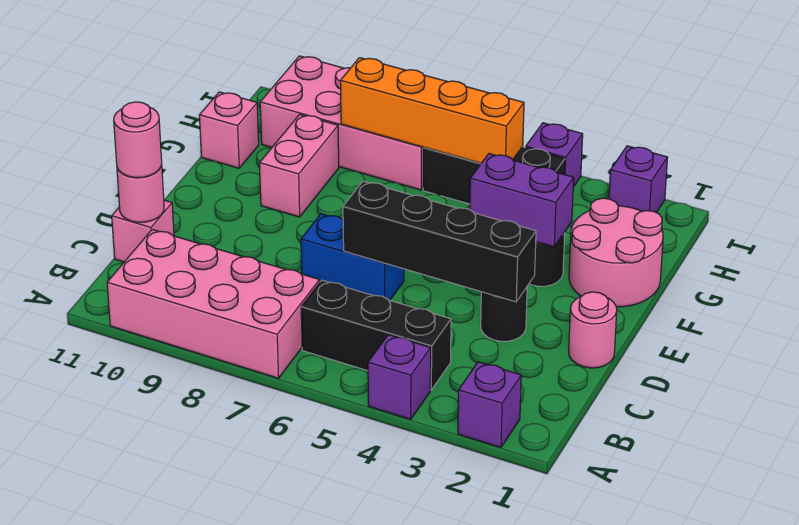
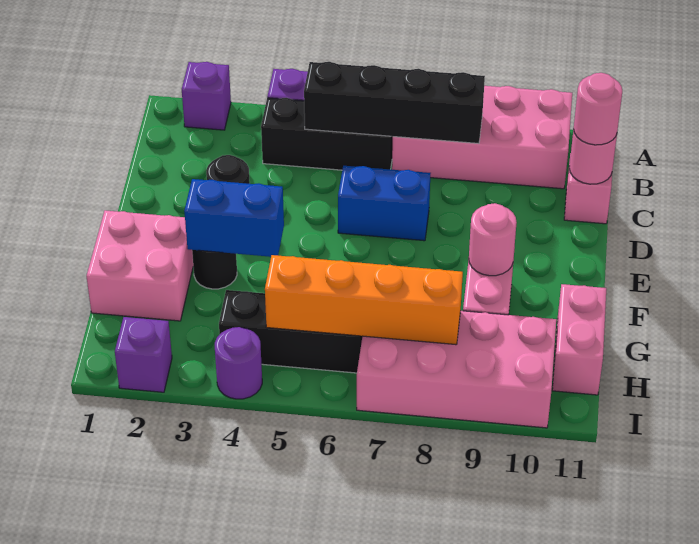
pink round brick D1 level 1 -> pink round brick F9 level 2
black brick D3:D6 level 2 -> black brick B5:B8 level 2
pink round brick F1:G2 level 1 -> pink brick F1:G2 level 1
purple brick F3:F4 level 2 -> blue brick F3:F4 level 2
pink brick G11 level 1 -> pink brick G11:H11 level 1
purple brick I4 level 1 -> purple round brick I4 level 1

